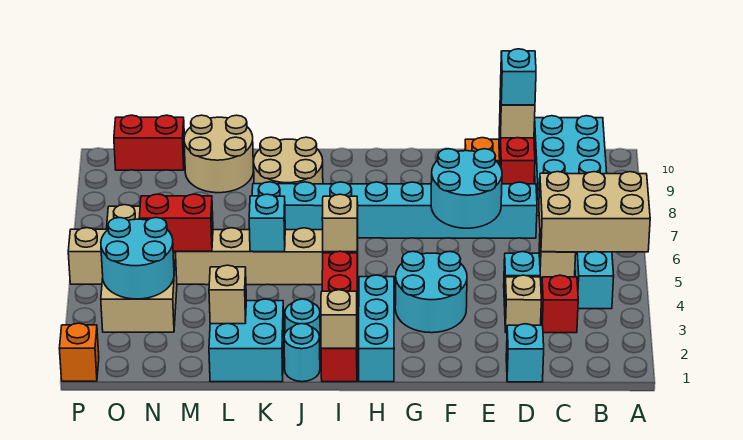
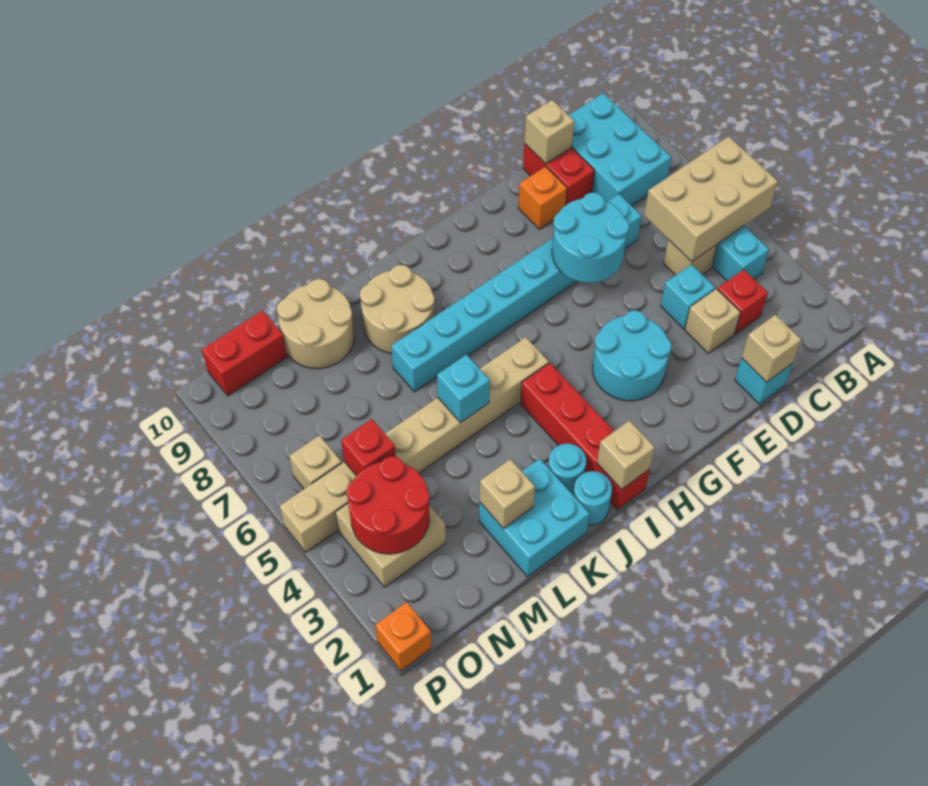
cyan brick D10 level 3 -> none
cyan brick H1:H3 level 1 -> none
tan brick I5 level 2 -> tan brick D1 level 2
red brick M5:N5 level 2 -> red brick N5 level 2
cyan round brick N3:O4 level 2 -> red round brick N3:O4 level 2

